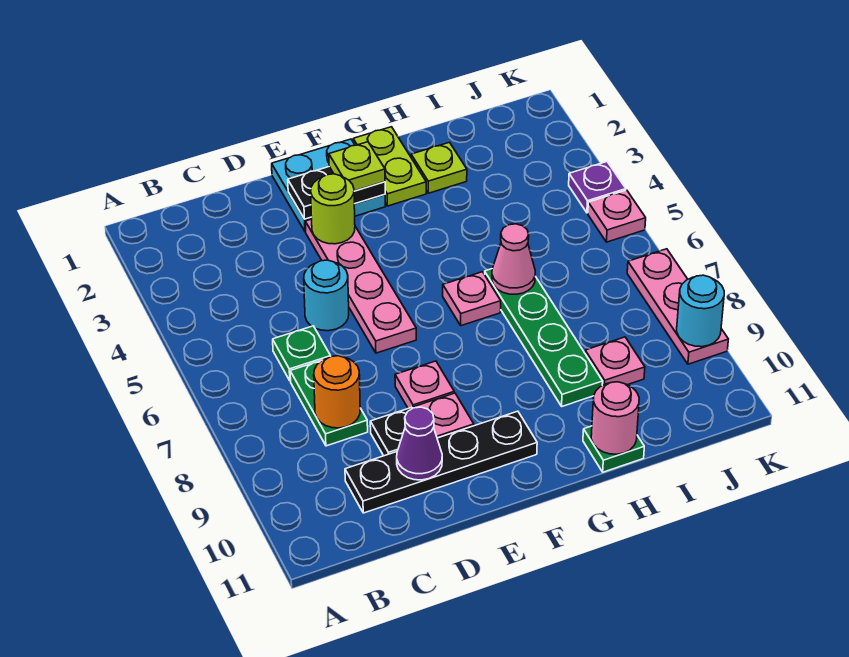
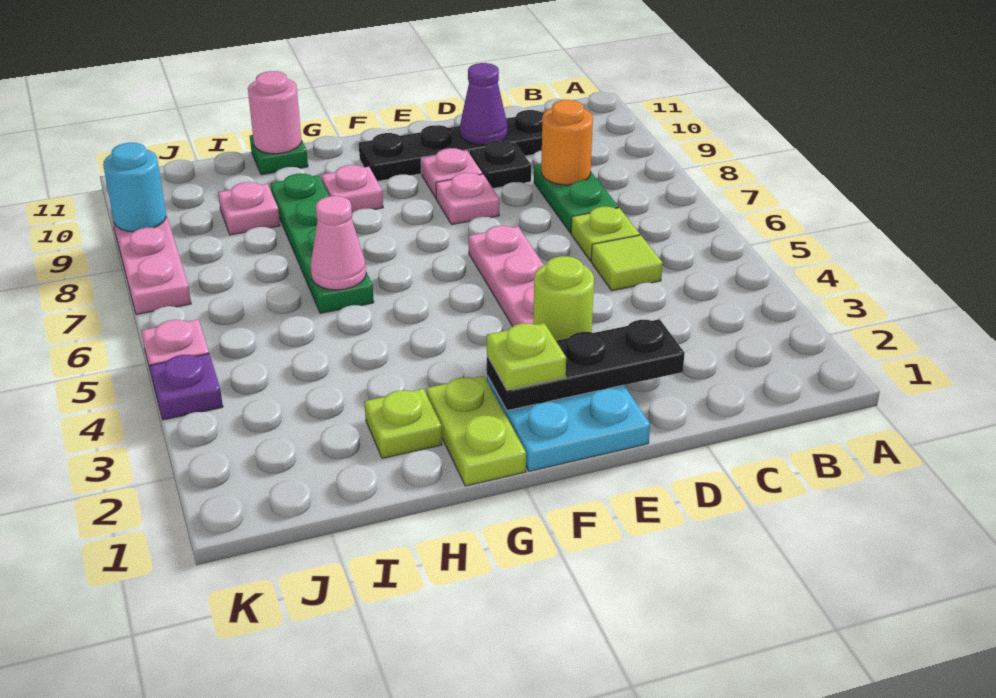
none -> lime tile C5 level 1
green plate C6 level 1 -> lime plate C6 level 1
cyan round brick D5 level 1 -> none
black plate E2:F2 level 2 -> black plate D2:F2 level 2
pink plate G6 level 1 -> pink plate G9 level 1

